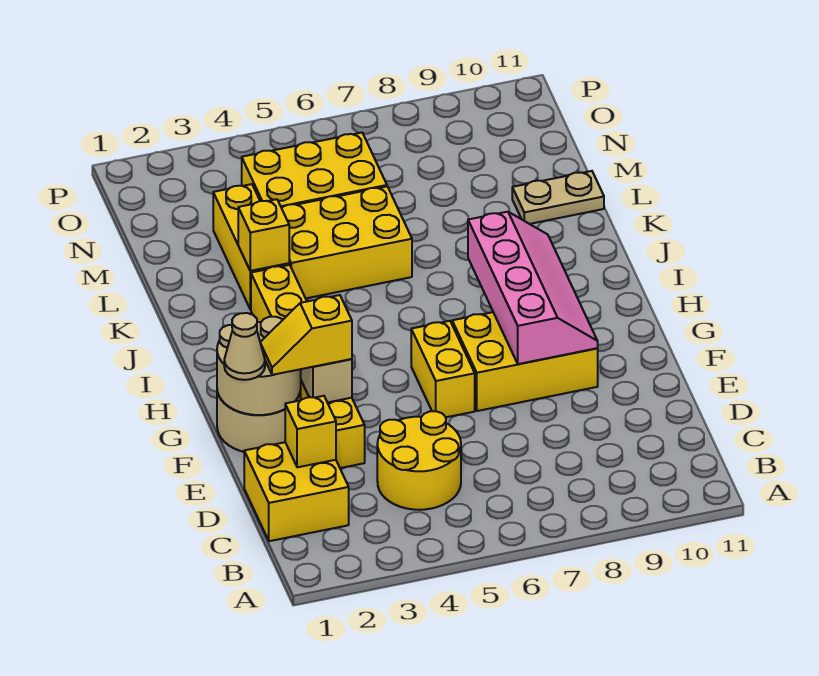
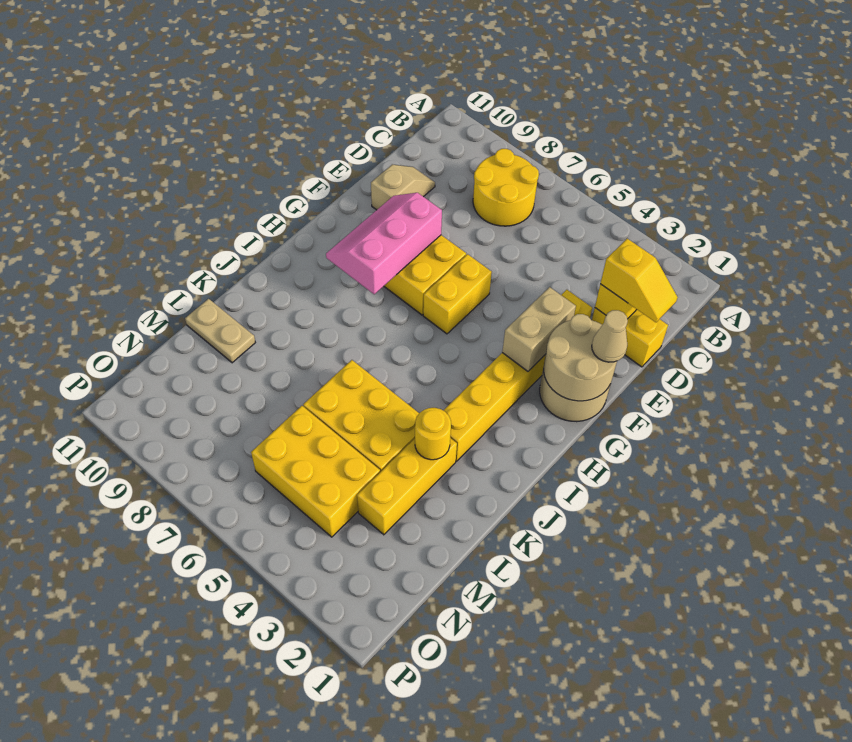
yellow brick C1:D2 level 1 -> yellow brick D1:D2 level 1
yellow round brick C4:D5 level 1 -> yellow round brick B7:C8 level 1
none -> tan slope D10:E10 level 1 top E
yellow slope F2:F3 level 3 top 3 -> yellow slope D1:D2 level 3 top 2
pink slope F8:I9 level 2 top 8 -> pink slope F8:H9 level 2 top 8
yellow brick K3 level 2 -> yellow round brick K3 level 2

